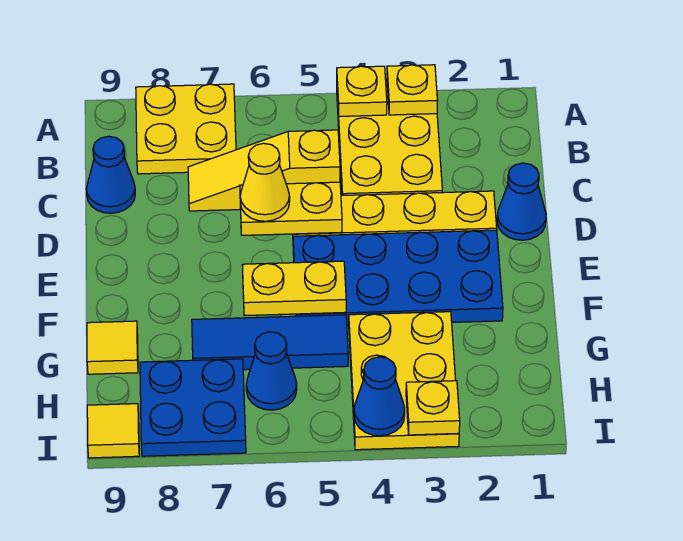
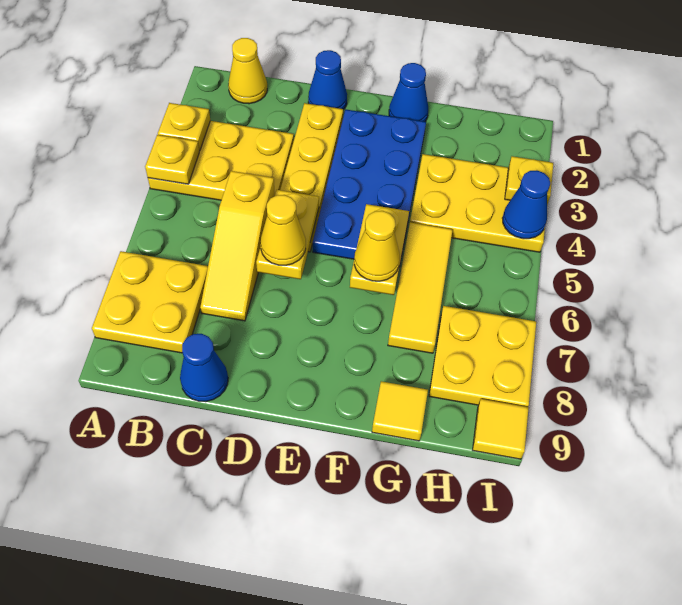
none -> yellow cone B1 level 1
none -> yellow cone F6 level 3
blue tile G5:G7 level 1 -> yellow tile G5:G7 level 1
blue cone H6 level 1 -> blue cone F1 level 1
blue plate H7:I8 level 1 -> yellow plate H7:I8 level 1

